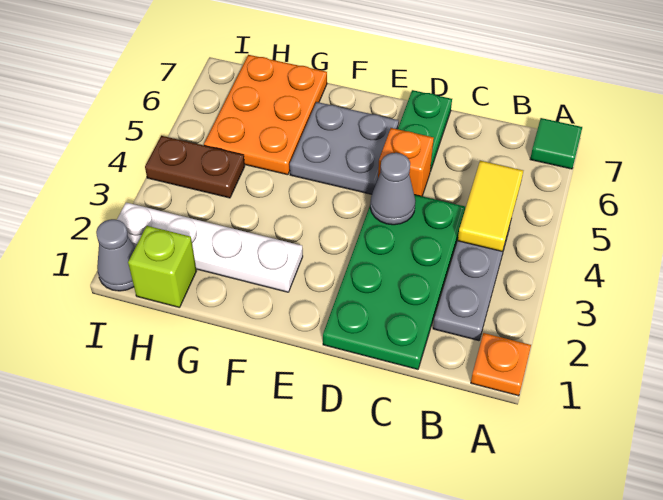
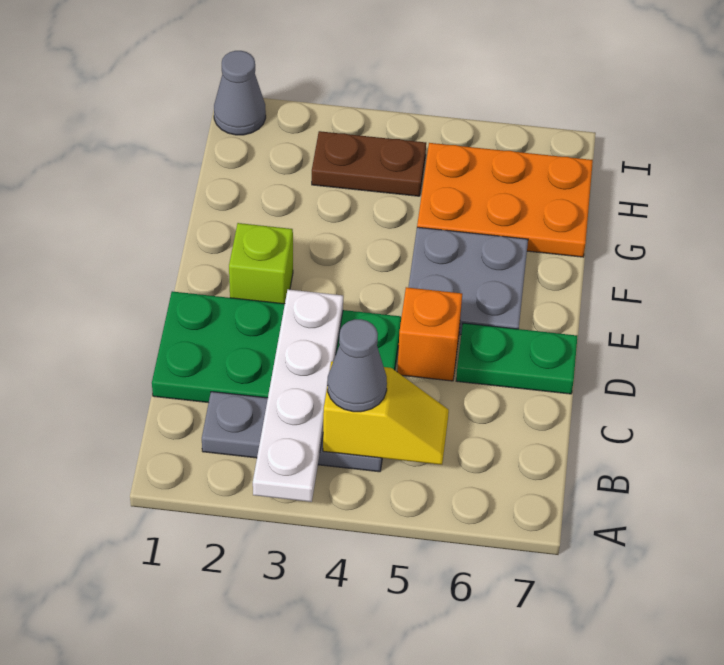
orange plate A1 level 1 -> none
green tile A7 level 1 -> none
yellow tile B4:B5 level 2 -> yellow slope B4:B5 level 2 top 4
grey cone D4 level 2 -> grey cone B4 level 3
white plate F2:I2 level 1 -> white plate A3:D3 level 2
lime brick H1 level 1 -> lime brick E2 level 1
brown plate H4:I4 level 1 -> brown plate H3:H4 level 1

